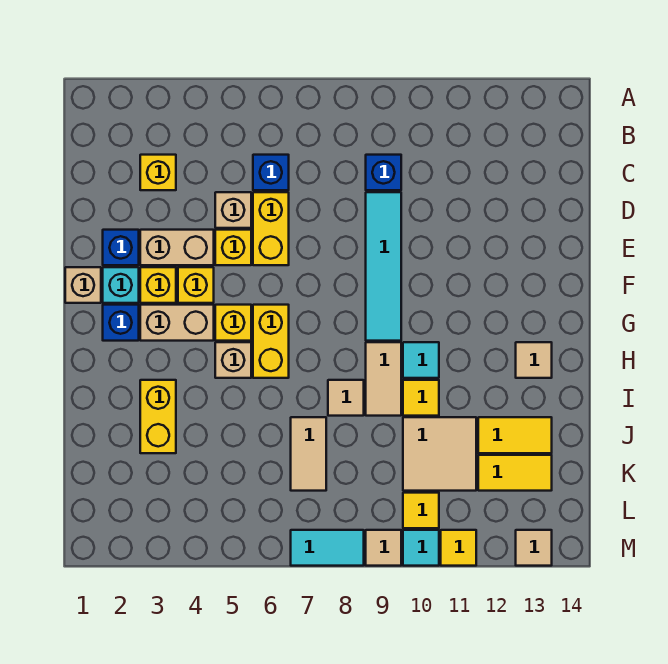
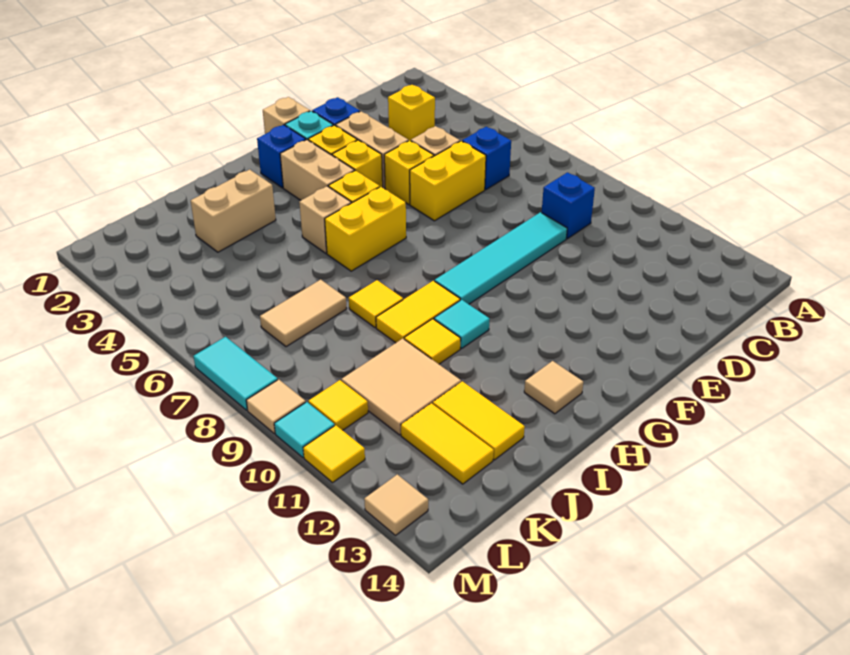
tan tile H9:I9 level 1 -> yellow tile H9:I9 level 1
yellow brick I3:J3 level 1 -> tan brick I3:J3 level 1
tan tile I8 level 1 -> yellow tile I8 level 1

